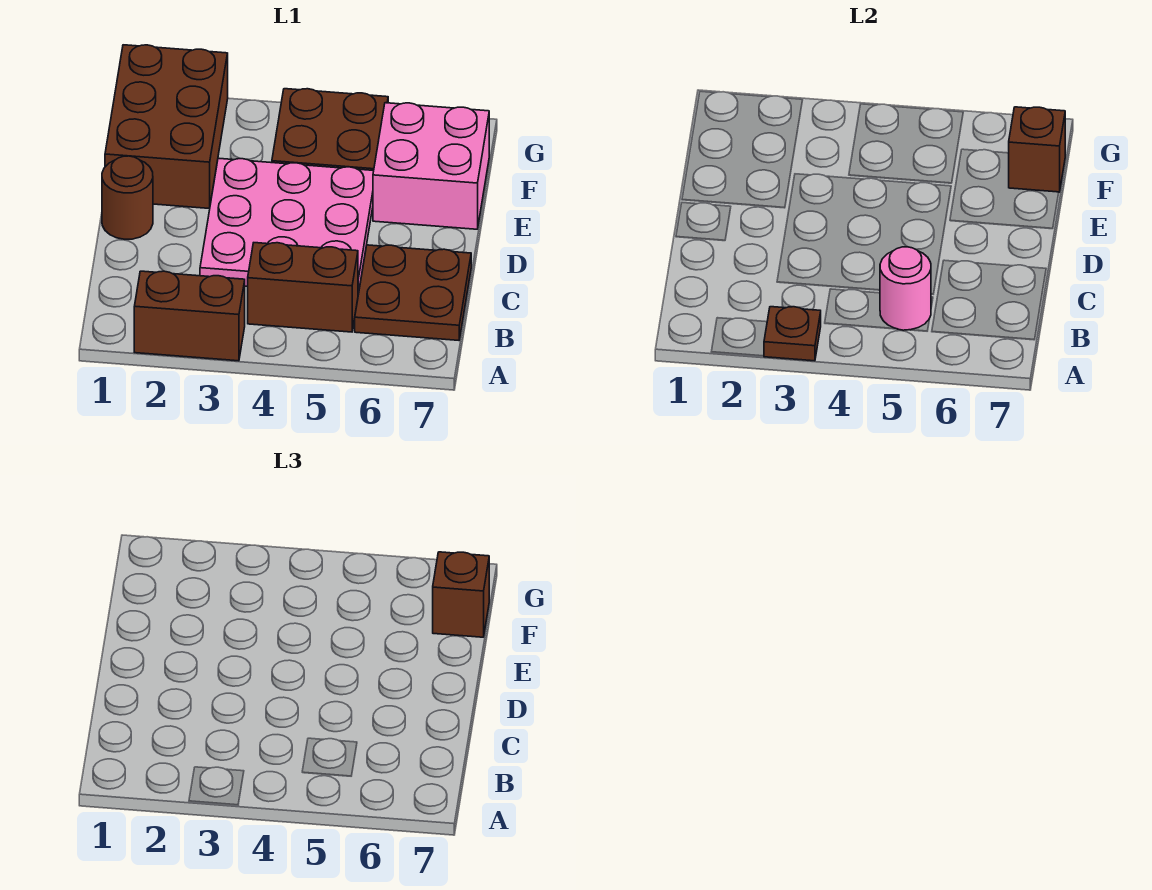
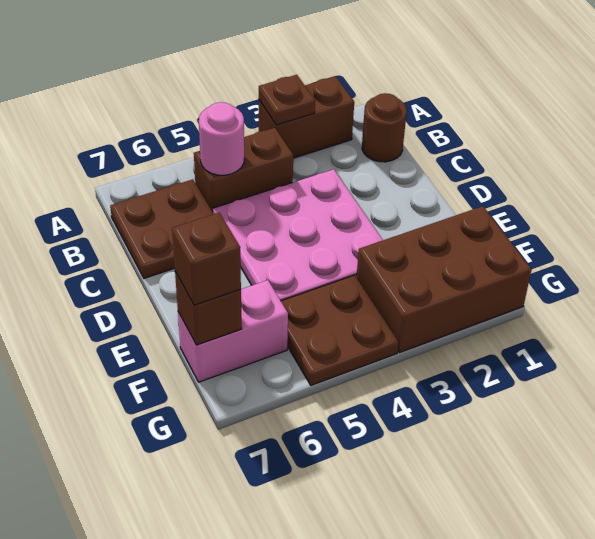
brown round brick D1 level 1 -> brown round brick B1 level 1
brown brick E1:G2 level 1 -> brown brick F1:G3 level 1
pink brick E6:F7 level 1 -> pink brick F6:F7 level 1

